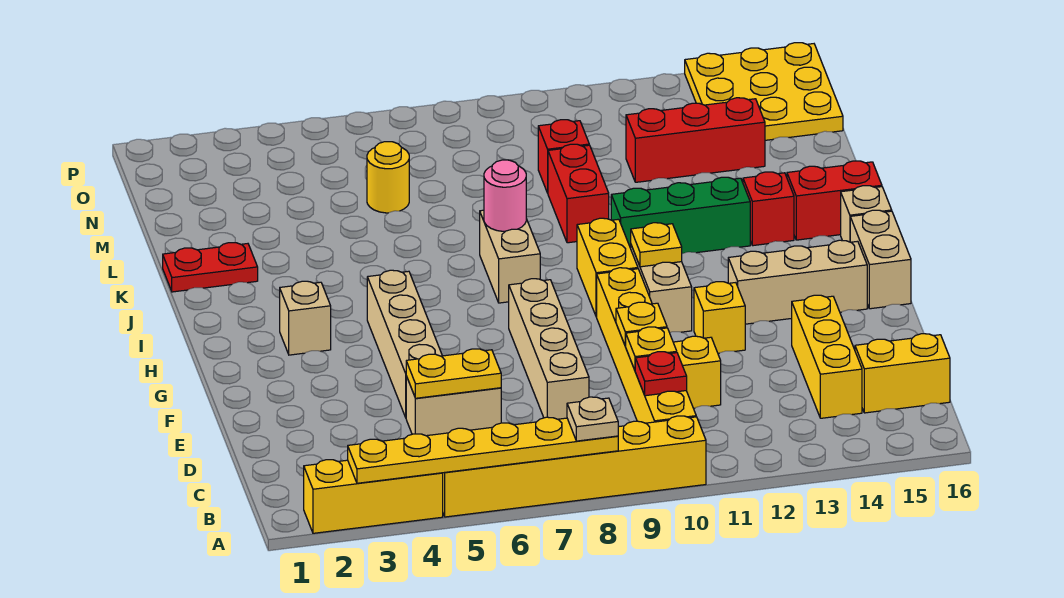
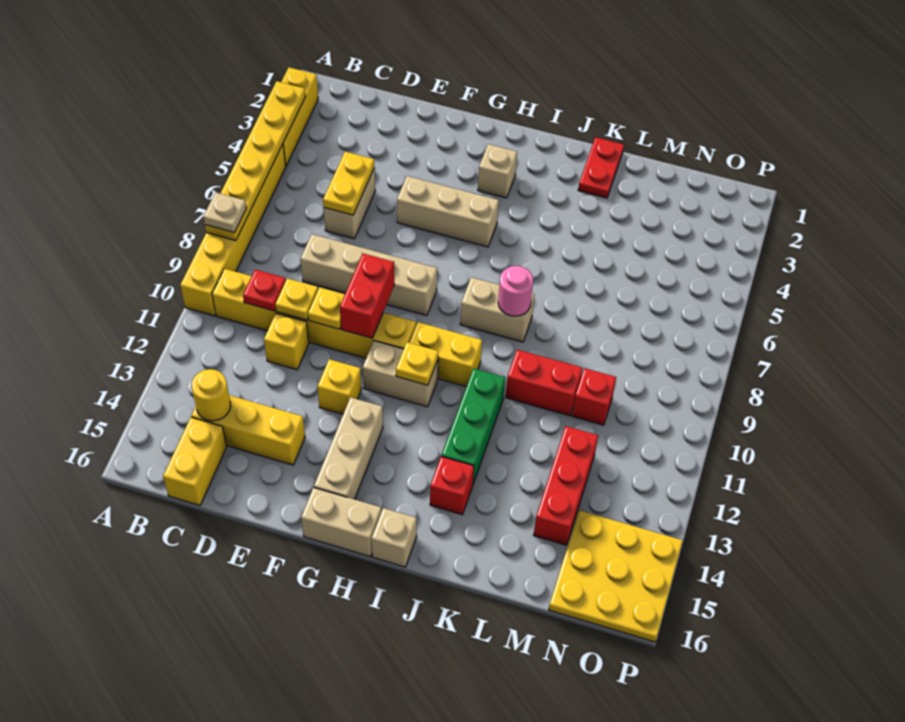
tan brick E5:H5 level 1 -> tan brick F5:H5 level 1
red brick J15:J16 level 1 -> red brick F9:F10 level 2
yellow round brick M6 level 1 -> yellow round brick C14 level 2

